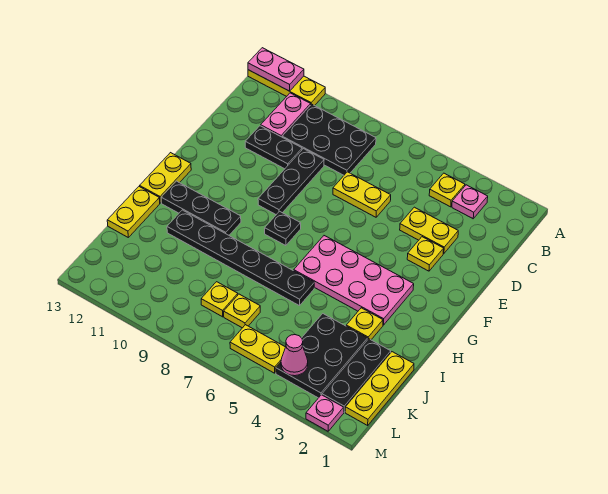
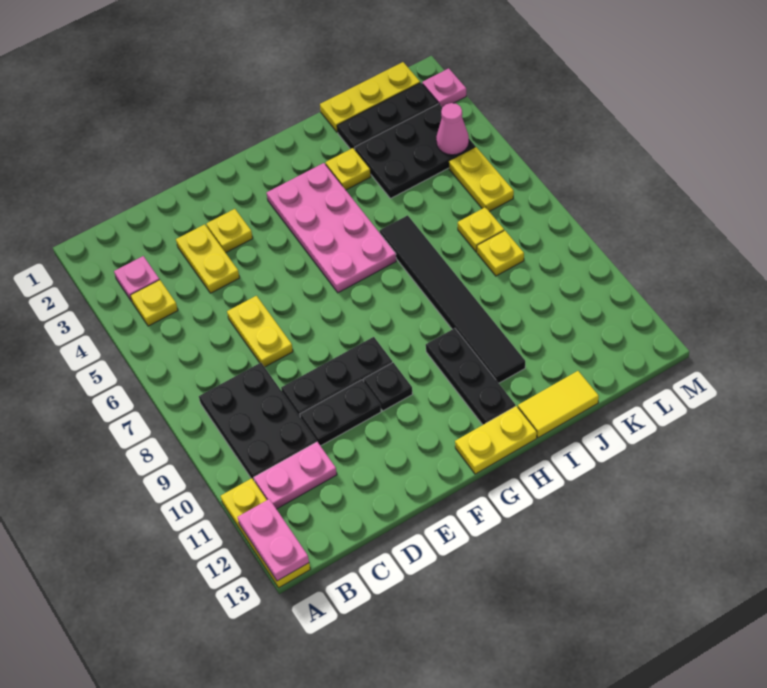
black plate D10:D11 level 1 -> black plate D10:E10 level 1
black plate G8 level 1 -> black plate F10 level 1
black plate I6:I11 level 1 -> black tile I6:I11 level 1
yellow plate I13:J13 level 1 -> yellow tile I13:J13 level 1

